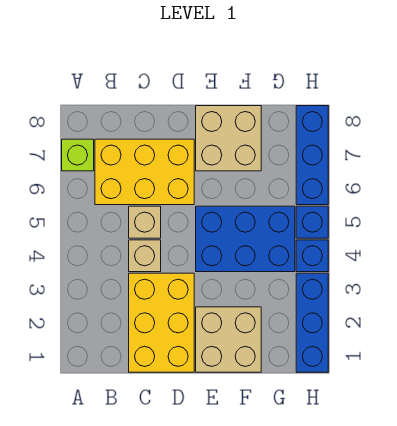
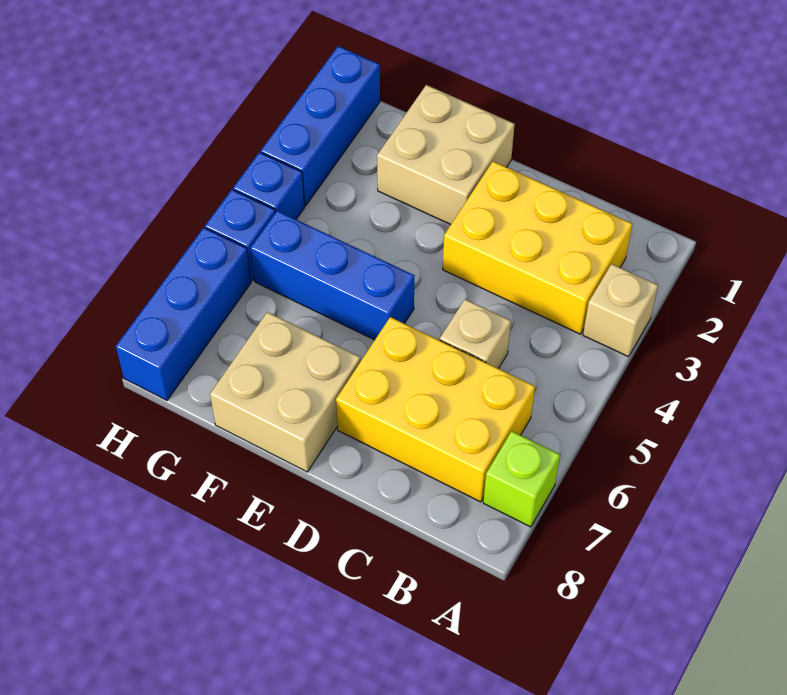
yellow brick C1:D3 level 1 -> yellow brick B2:D3 level 1
tan brick C4 level 1 -> tan brick A3 level 1
blue brick E4:G5 level 1 -> blue brick E5:G5 level 1

